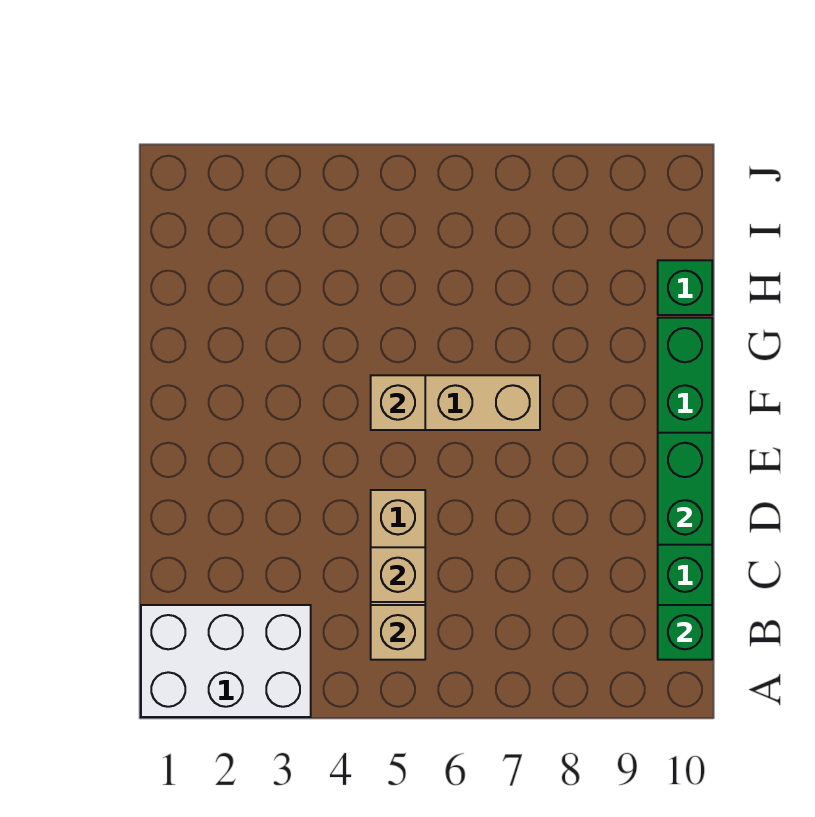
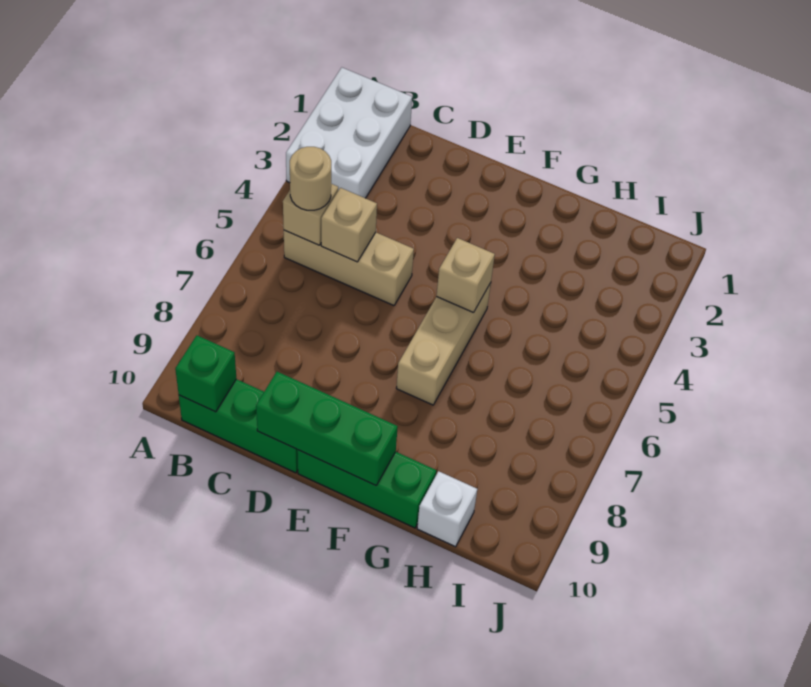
none -> tan round brick B5 level 3
green brick D10:E10 level 2 -> green brick D10:F10 level 2
green brick H10 level 1 -> white brick H10 level 1

